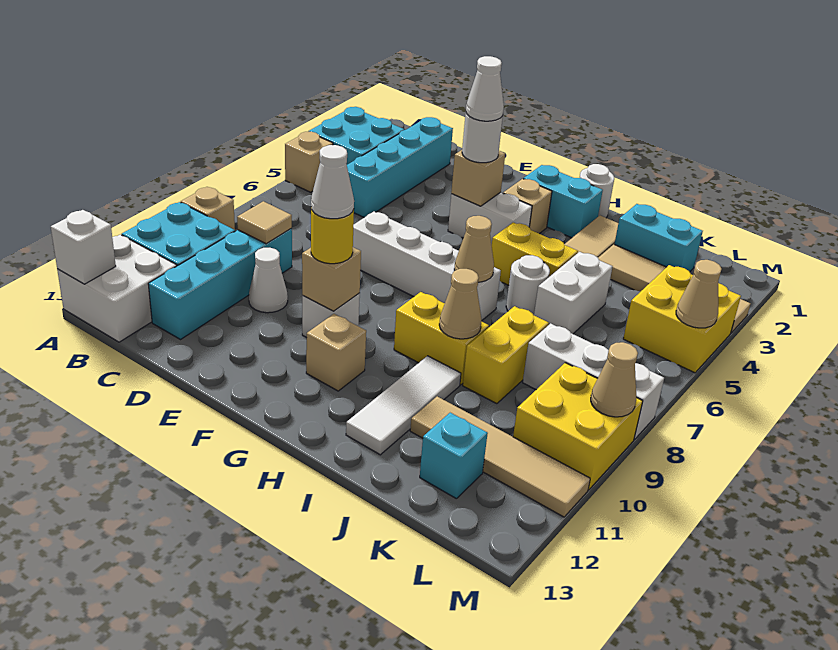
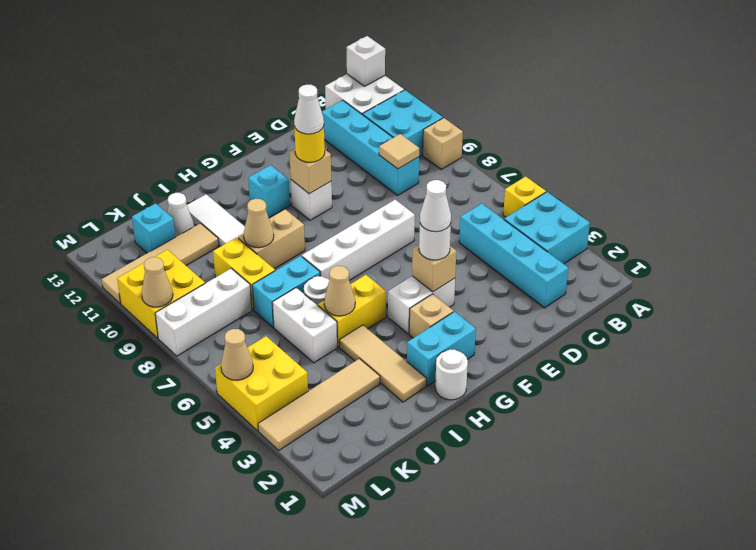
tan brick A5 level 1 -> yellow brick A5 level 1
white cone D10 level 1 -> white cone J12 level 1
tan brick G11 level 1 -> cyan brick G11 level 1
tan cone H7 level 2 -> tan cone I5 level 2
yellow brick H9:I9 level 1 -> tan brick H9:I9 level 1
cyan brick J2:K2 level 1 -> cyan brick I7:J7 level 1

